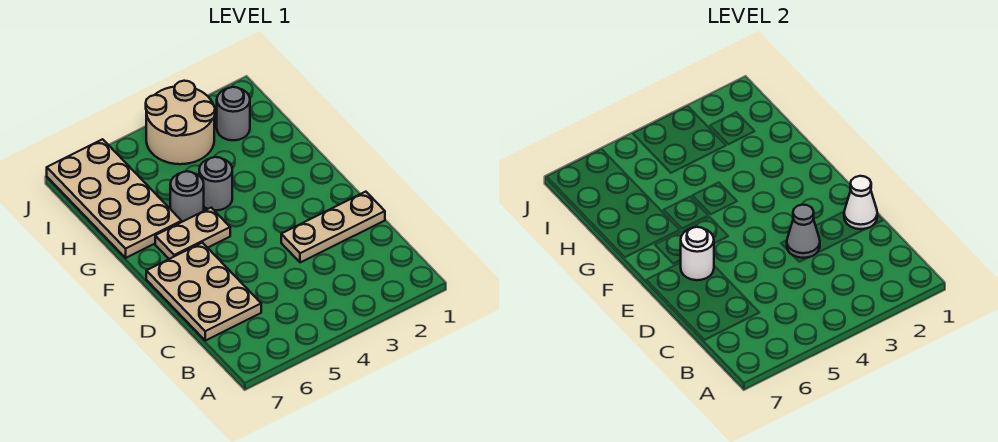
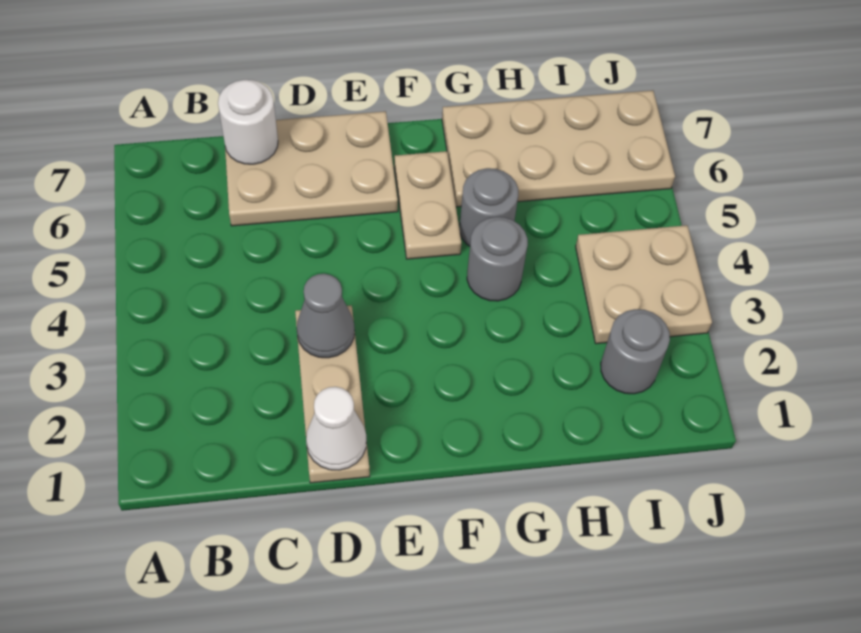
white round brick E6 level 2 -> white round brick C7 level 2
tan round brick I3:J4 level 1 -> tan plate I3:J4 level 1

